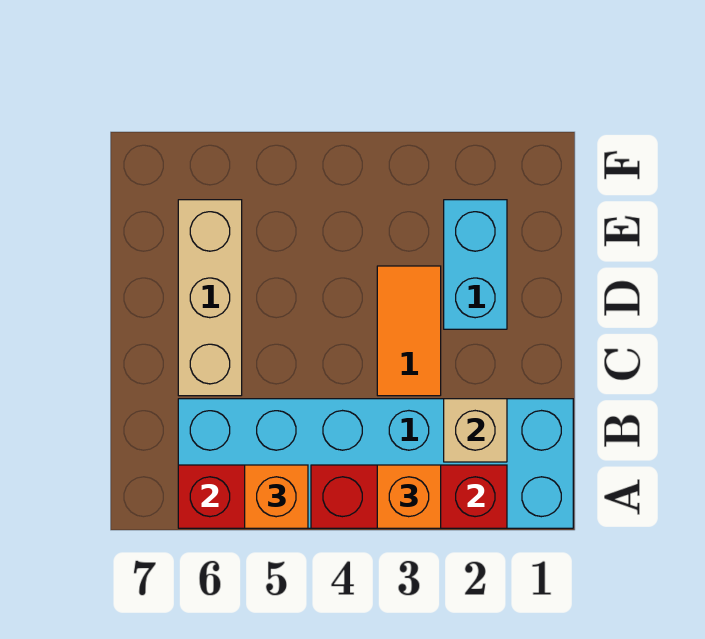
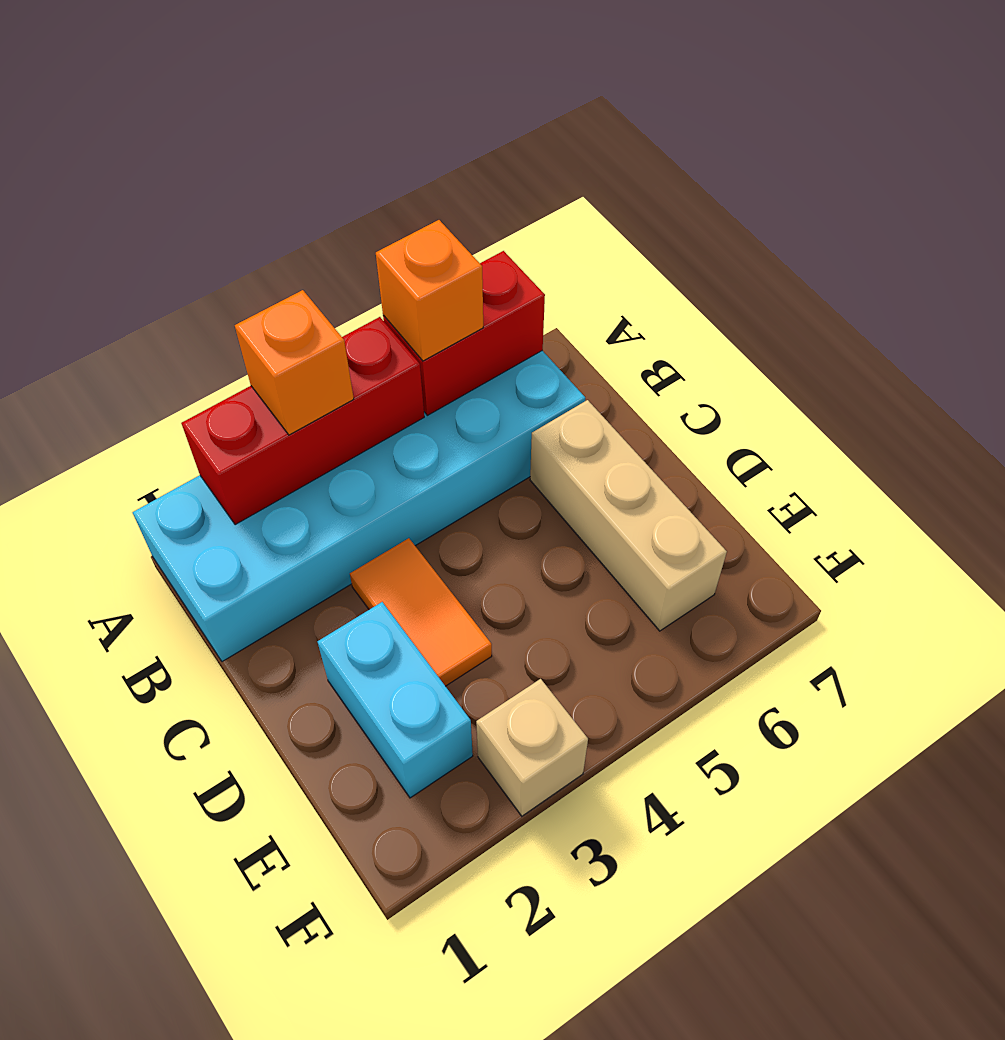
tan brick B2 level 2 -> tan brick F3 level 1

